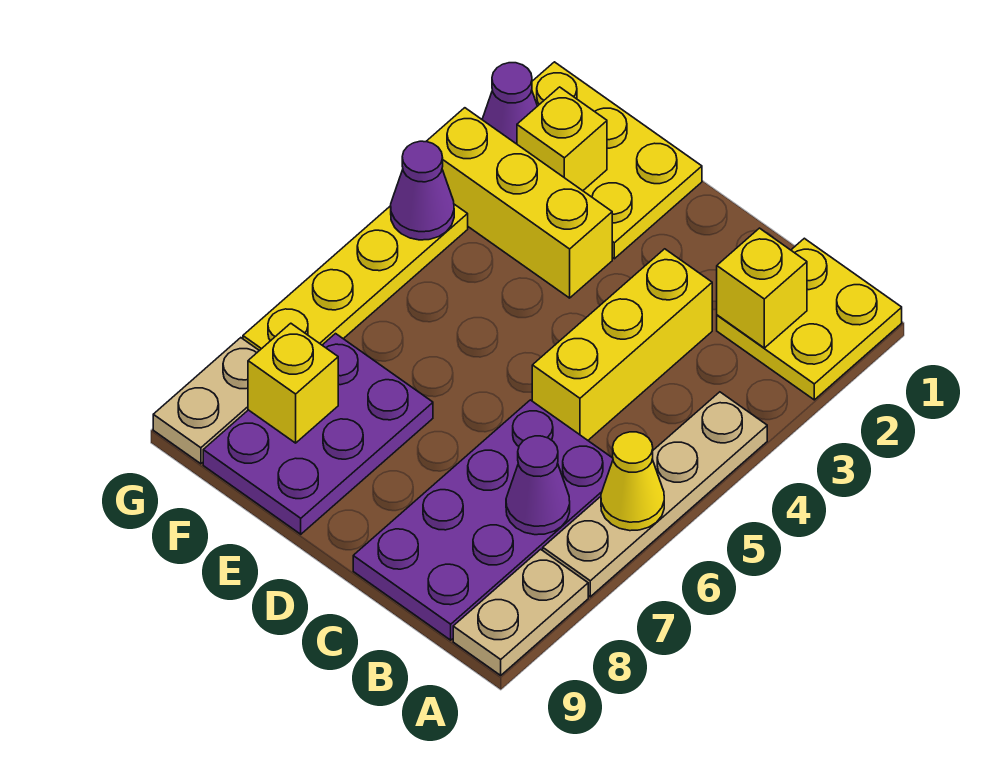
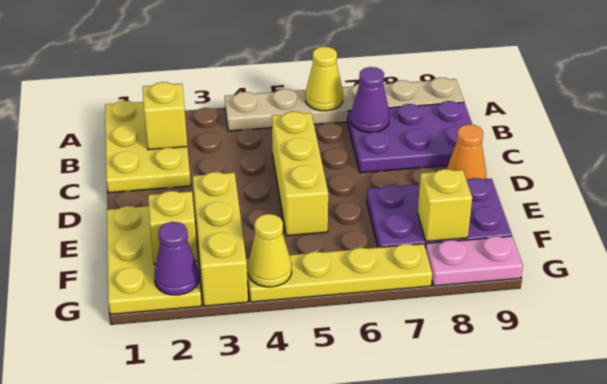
yellow plate A1:B2 level 1 -> yellow plate A1:C2 level 1
purple plate B6:C9 level 1 -> purple plate B7:C9 level 1
yellow brick C3:C5 level 1 -> yellow brick C5:E5 level 1
none -> orange cone D9 level 1
purple cone G4 level 2 -> yellow cone G4 level 2
tan plate G8:G9 level 1 -> pink plate G8:G9 level 1

